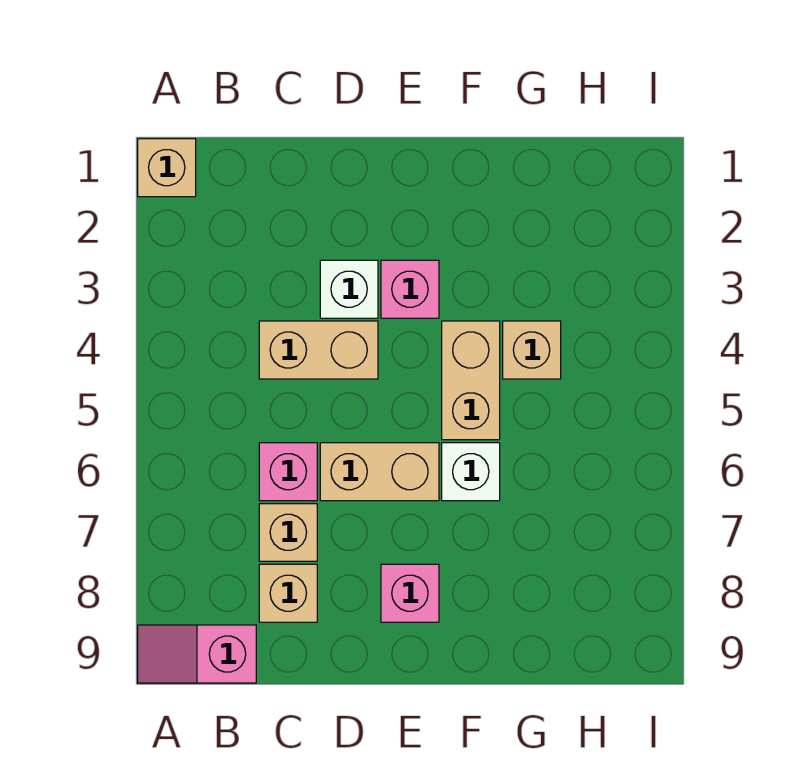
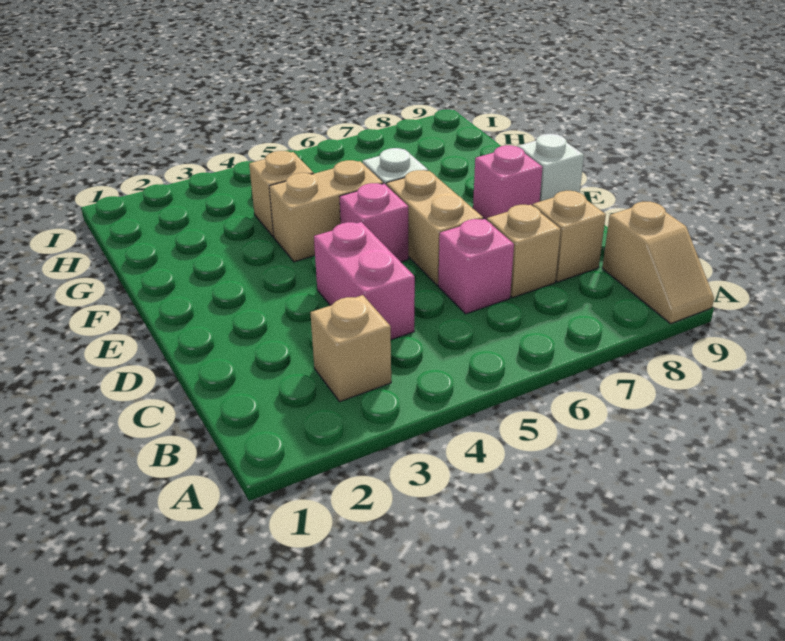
tan brick A1 level 1 -> tan brick B3 level 1
pink slope A9:B9 level 1 top B -> tan slope A9:B9 level 1 top B
tan brick C4:D4 level 1 -> pink brick C4:D4 level 1
white brick D3 level 1 -> white brick E9 level 1
pink brick E3 level 1 -> pink brick E5 level 1

